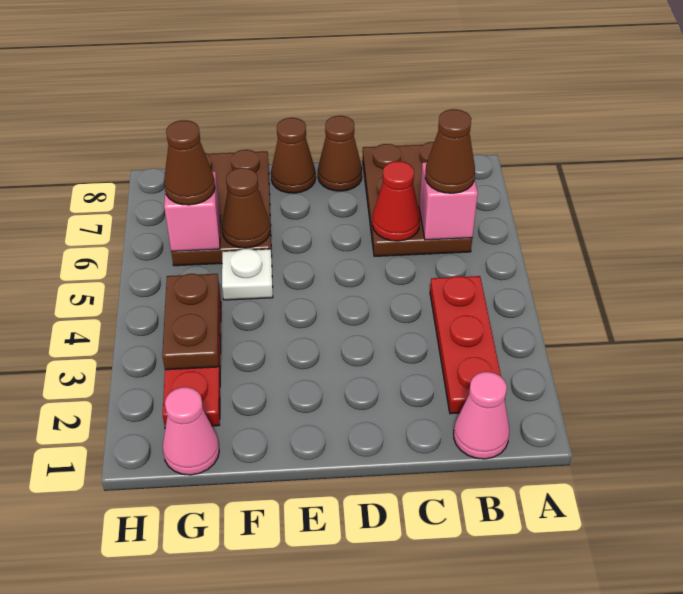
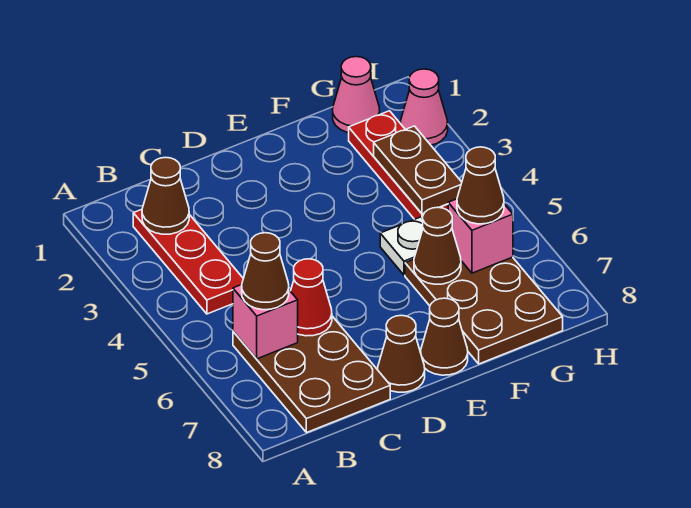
pink cone B1 level 1 -> pink cone H2 level 1
none -> brown cone B2 level 2

